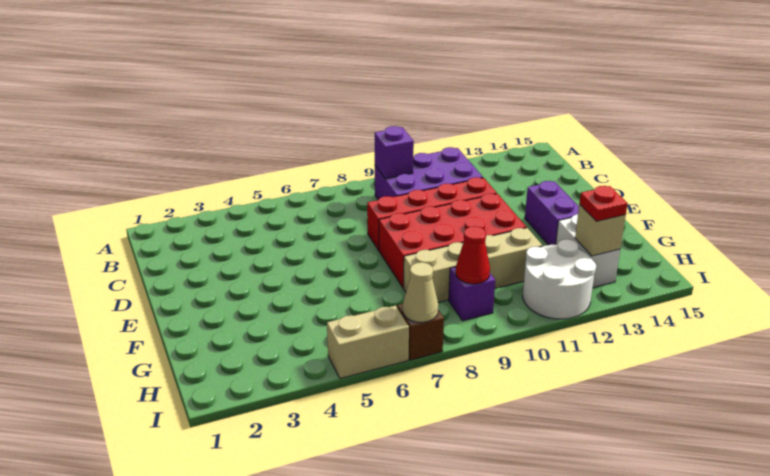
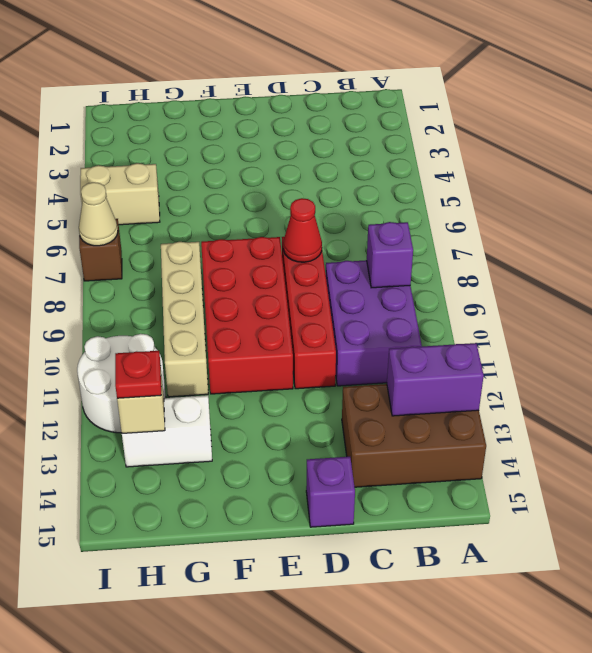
none -> brown brick A13:C14 level 1
purple brick E13:F13 level 1 -> purple brick A13:B13 level 2
purple brick H9 level 1 -> purple brick D15 level 1
red cone H9 level 2 -> red cone D8 level 2
tan brick I5:I6 level 1 -> tan brick H5:I5 level 1

